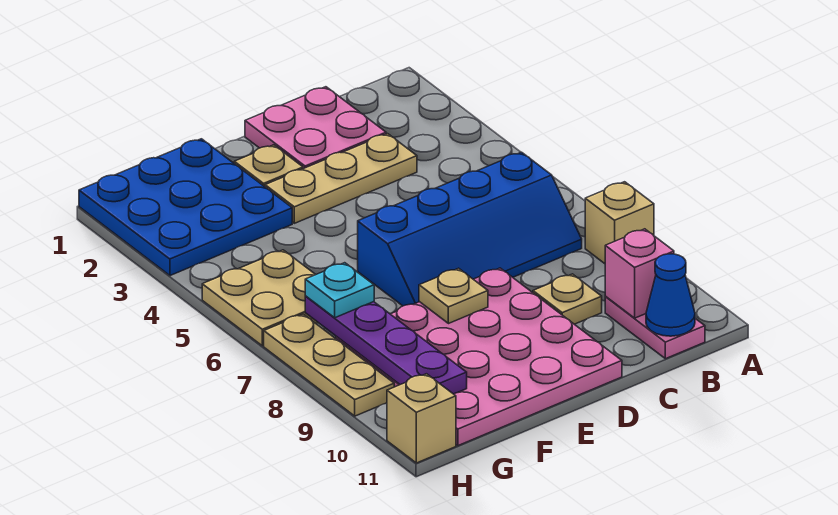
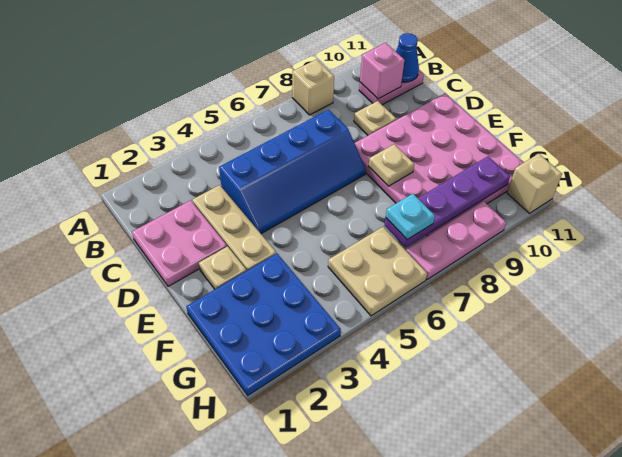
blue slope B6:E7 level 1 top 6 -> blue slope C4:D7 level 1 top C
tan plate H7:H9 level 1 -> pink plate H7:H9 level 1

